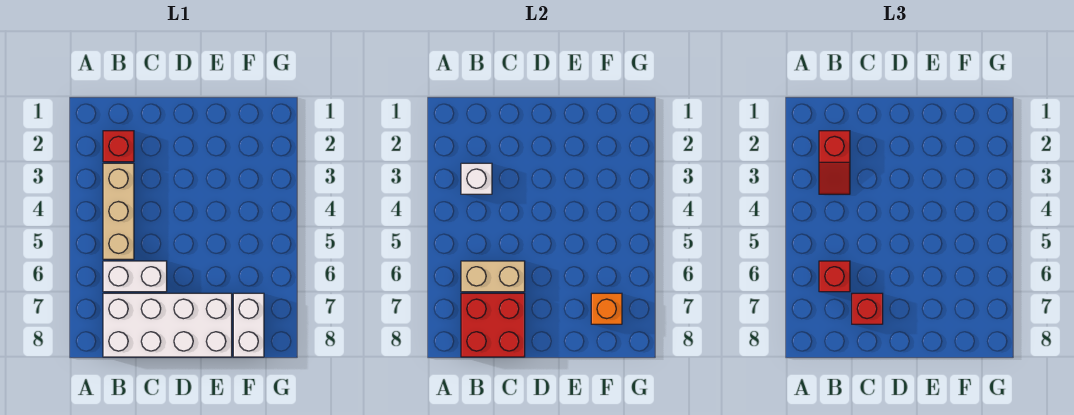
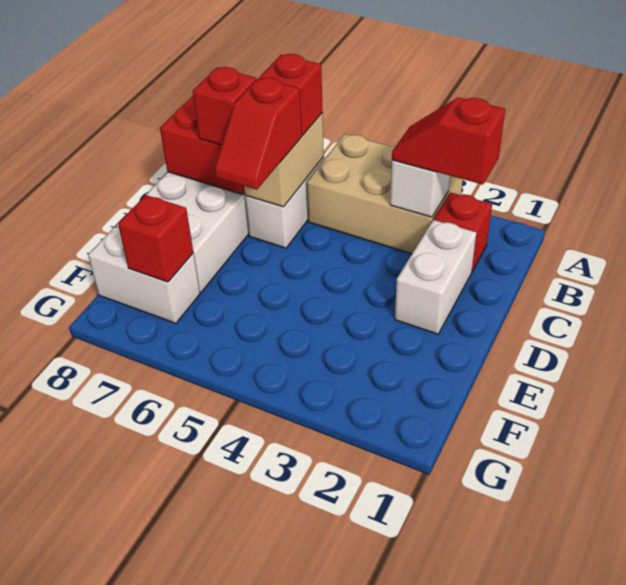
tan brick B3:B5 level 1 -> tan brick A3:B5 level 1
none -> white brick C2:D2 level 1
none -> red slope C6:D6 level 3 top C
orange brick F7 level 2 -> red brick F7 level 2

